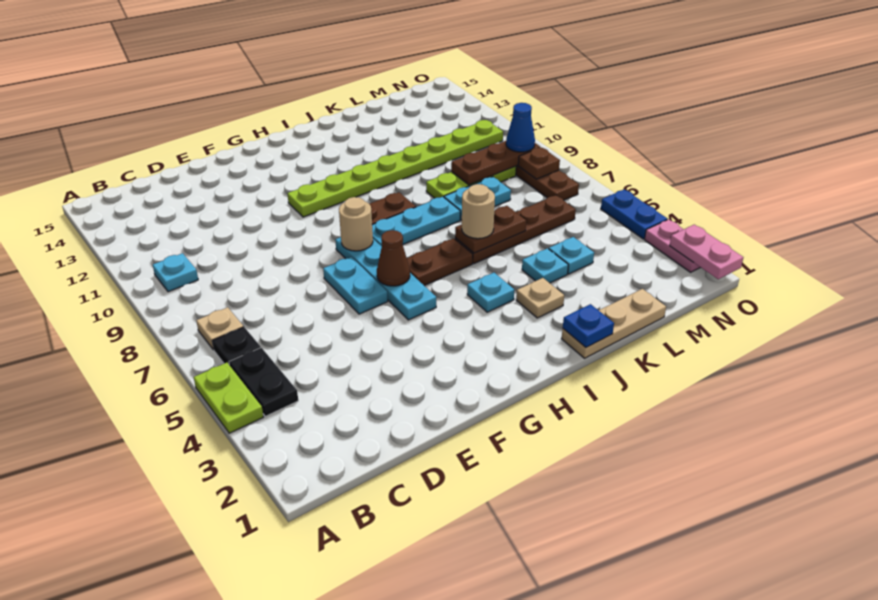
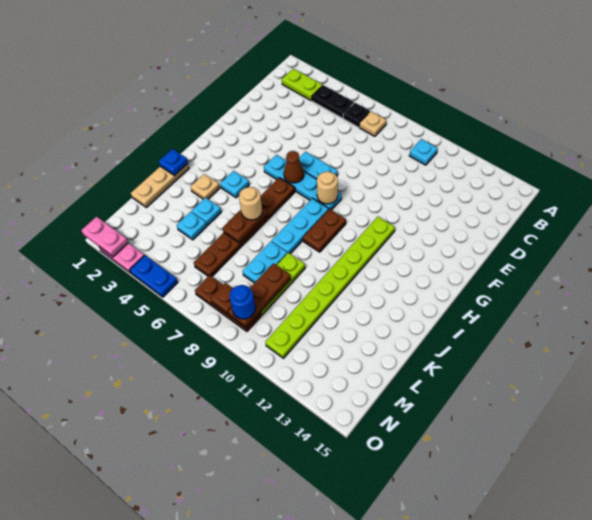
lime plate A4:A5 level 1 -> lime plate B2:B3 level 1
blue cone N9 level 3 -> blue round brick N9 level 3

